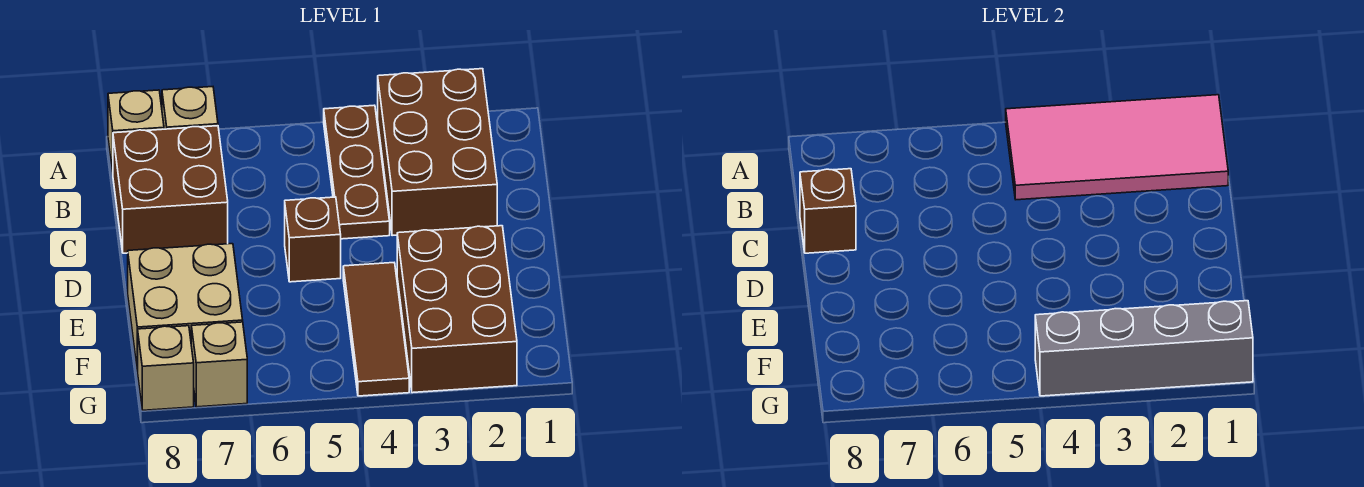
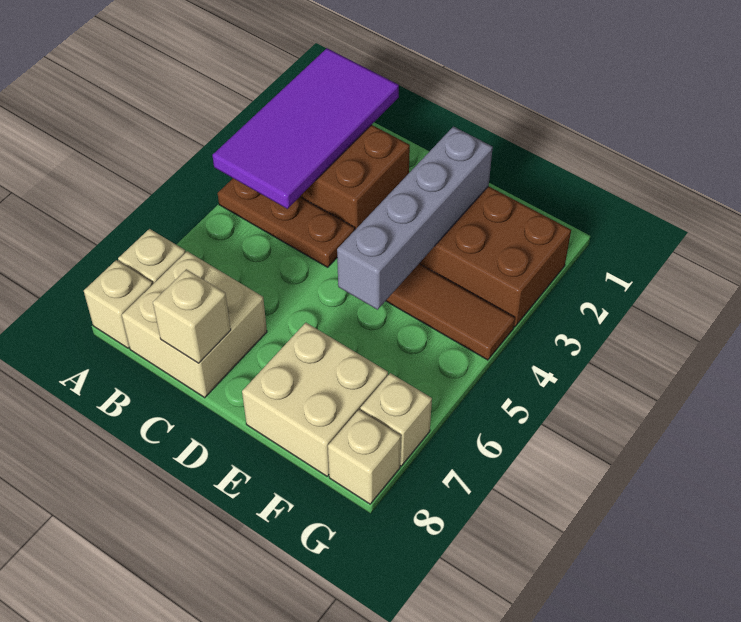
pink tile A1:B4 level 2 -> purple tile A1:B4 level 2
brown brick B7:C8 level 1 -> tan brick B7:C8 level 1
brown brick C8 level 2 -> tan brick C8 level 2
brown brick D5 level 1 -> none
grey brick G1:G4 level 2 -> grey brick E2:E5 level 2

